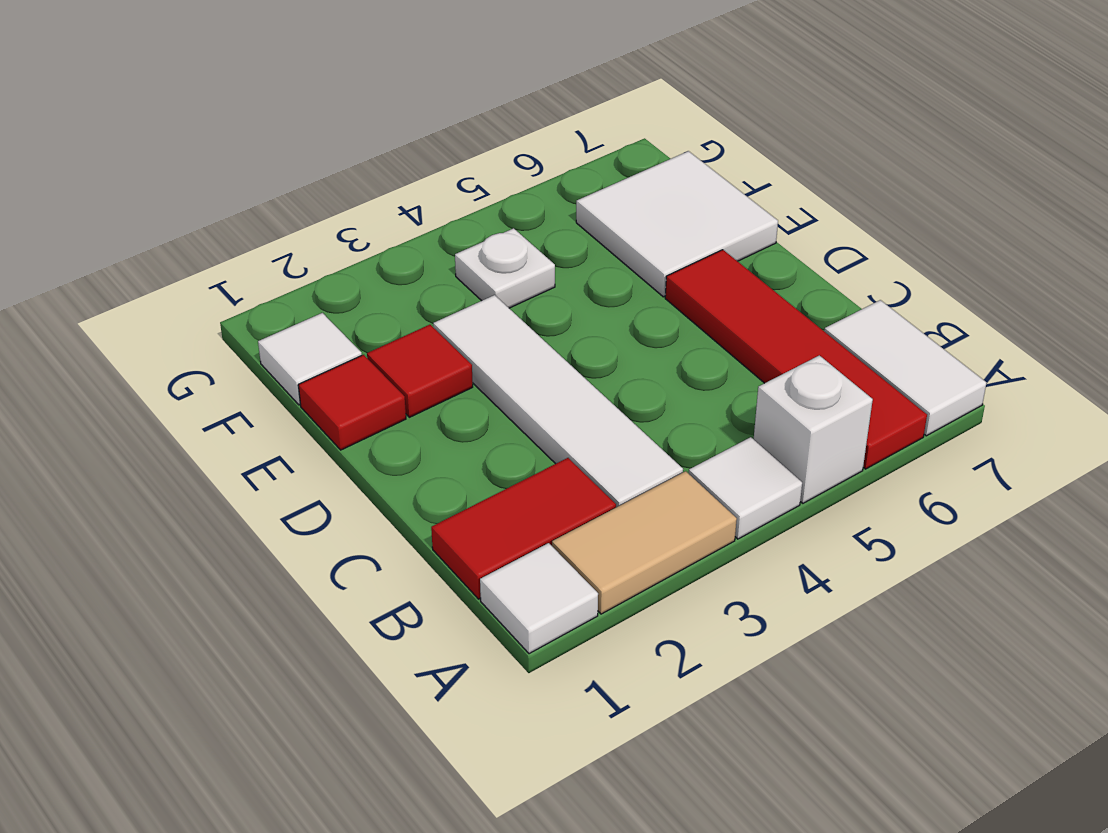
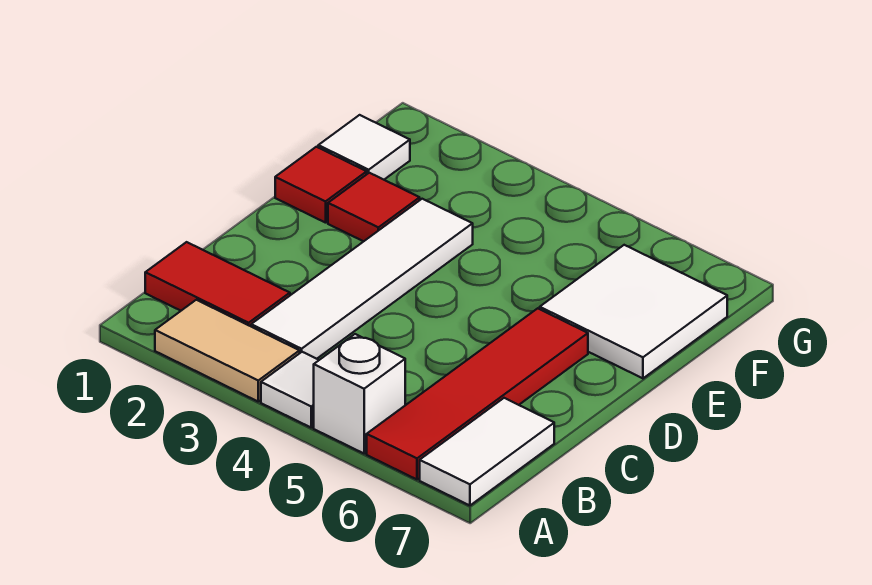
white tile A1 level 1 -> none
white plate F4 level 1 -> none

